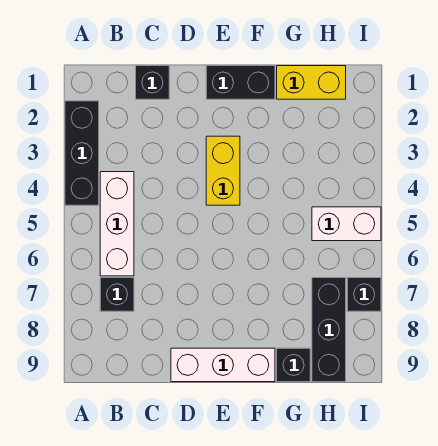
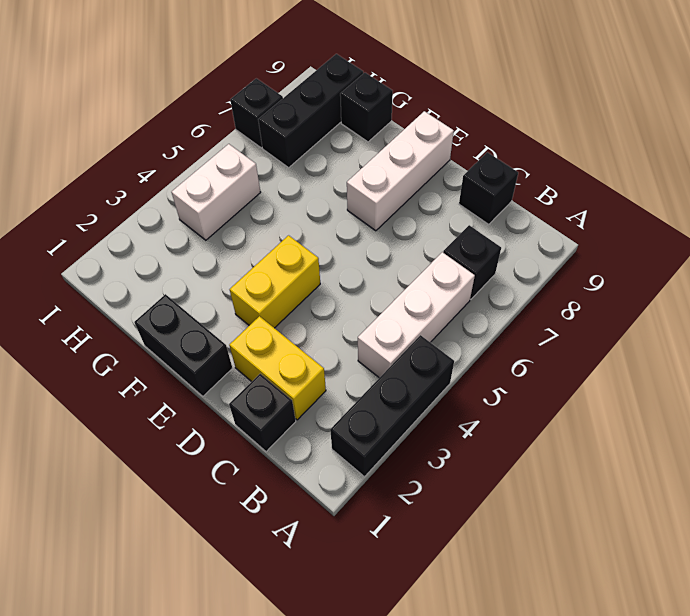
none -> black brick C9 level 1
white brick D9:F9 level 1 -> white brick E7:E9 level 1
yellow brick G1:H1 level 1 -> yellow brick C2:D2 level 1
white brick H5:I5 level 1 -> white brick H4:H5 level 1

